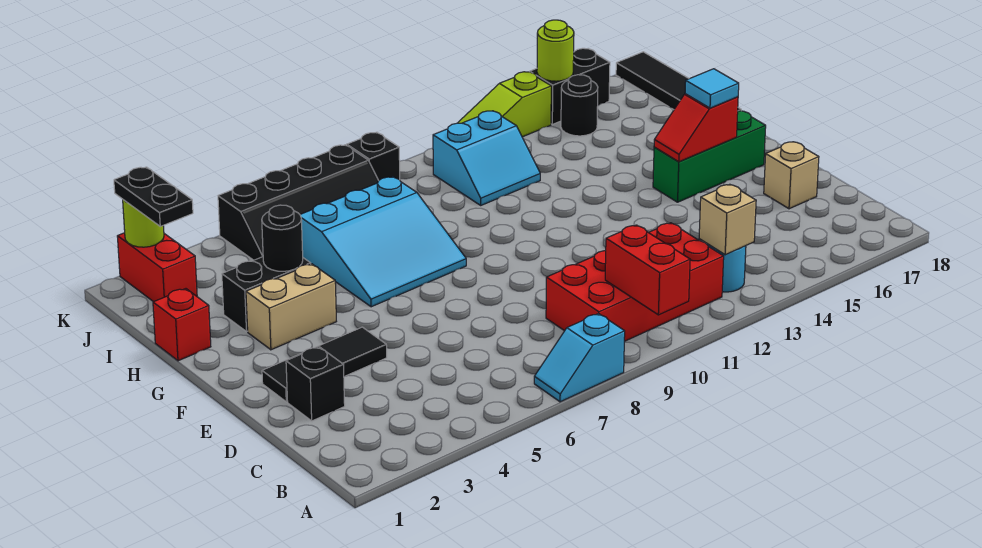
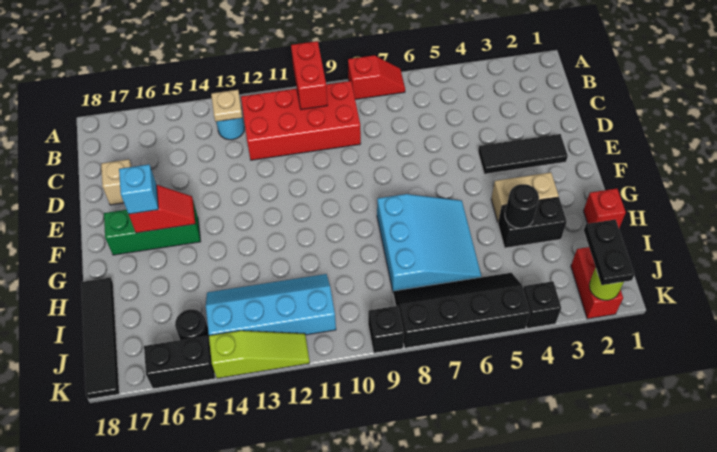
cyan slope A7:A8 level 1 top 8 -> red slope A7:A8 level 1 top 8
tan brick B13 level 2 -> tan plate B13 level 2
black brick D2 level 1 -> black brick K4 level 1
cyan tile F16 level 3 -> cyan brick F16 level 3
cyan slope G6:I8 level 1 top I -> cyan slope G6:I8 level 1 top 8
cyan slope I11:J12 level 1 top J -> cyan slope I11:J14 level 1 top J
lime round brick K15 level 2 -> none

